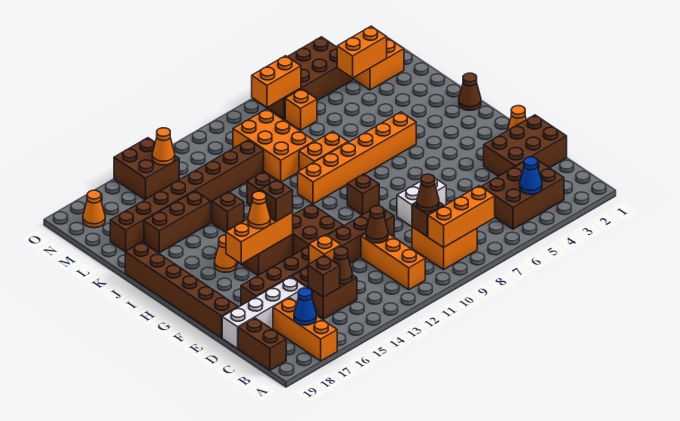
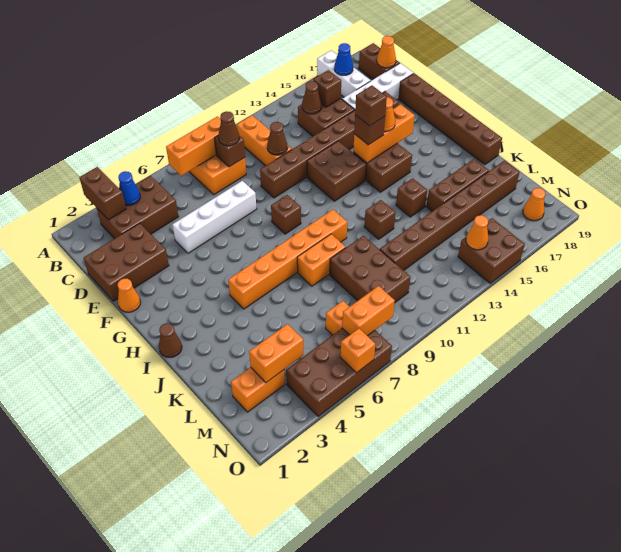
none -> brown brick A3:B3 level 2
orange brick A17:C17 level 1 -> white brick A17:C17 level 1
orange brick D14 level 2 -> orange brick O6 level 2
white brick E7:E8 level 1 -> white brick E5:E8 level 1
none -> brown brick G14 level 4
orange cone H16 level 1 -> orange cone C19 level 2
orange brick K9:M10 level 1 -> brown brick K9:M10 level 1

